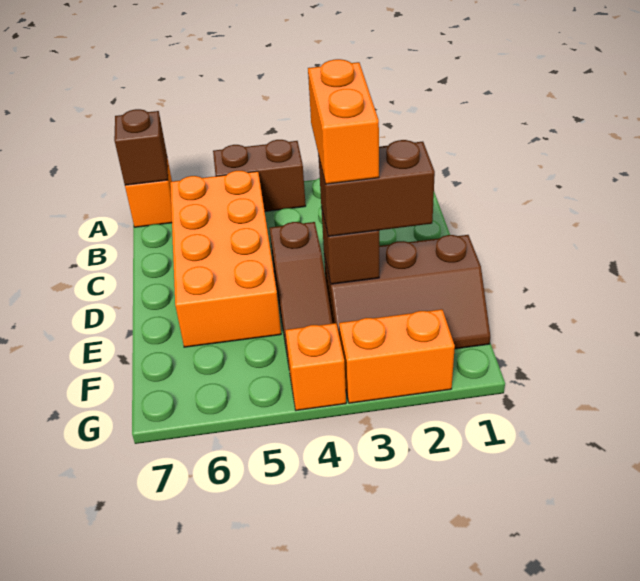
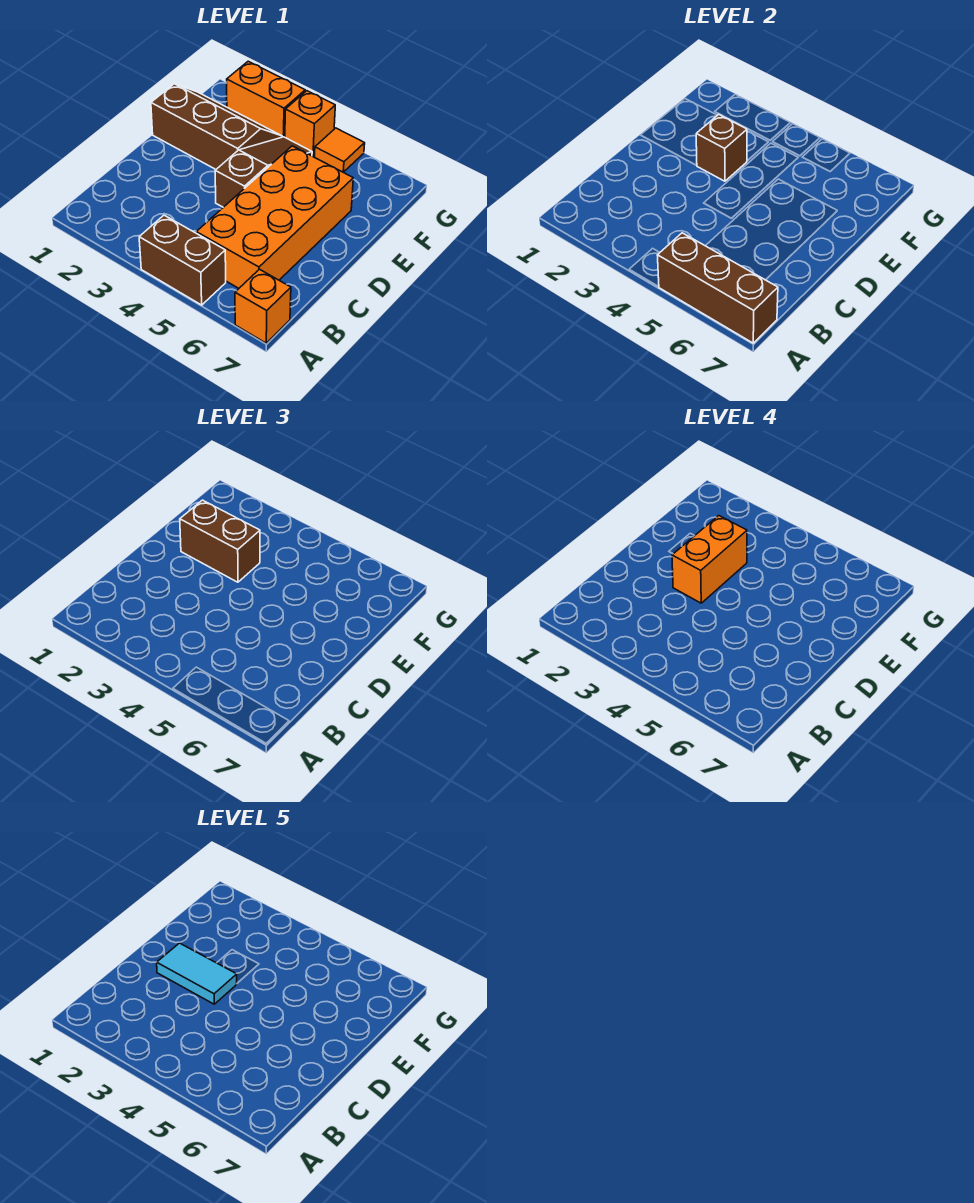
brown brick A7 level 2 -> brown brick A5:A7 level 2
none -> cyan tile D2:D3 level 5
none -> orange tile G5 level 1

